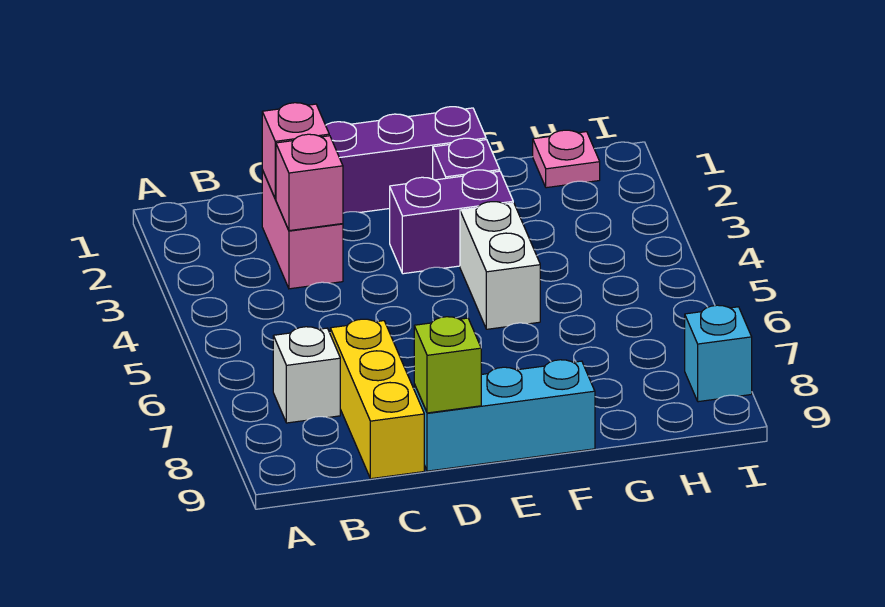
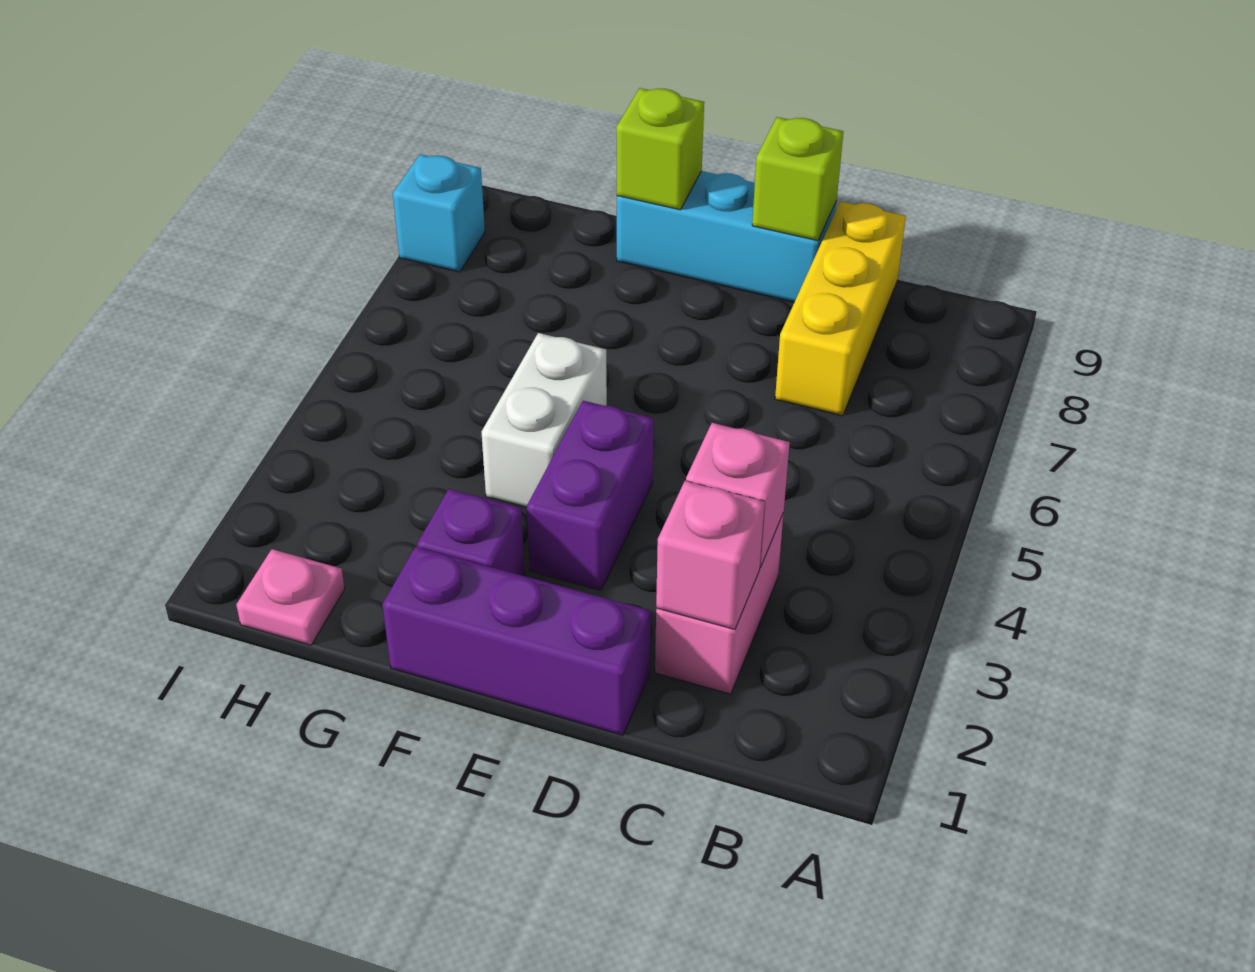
white brick B7 level 1 -> none
purple brick E3:F3 level 1 -> purple brick E3:E4 level 1
none -> lime brick F9 level 2

